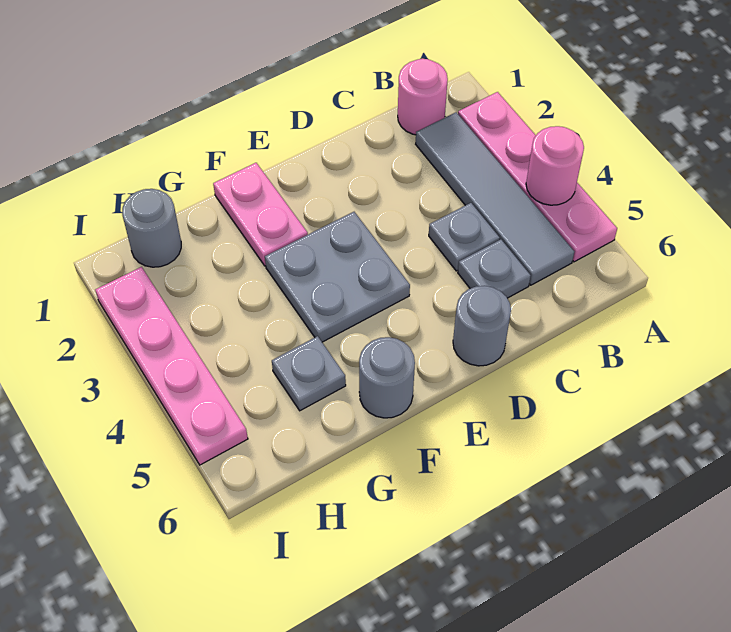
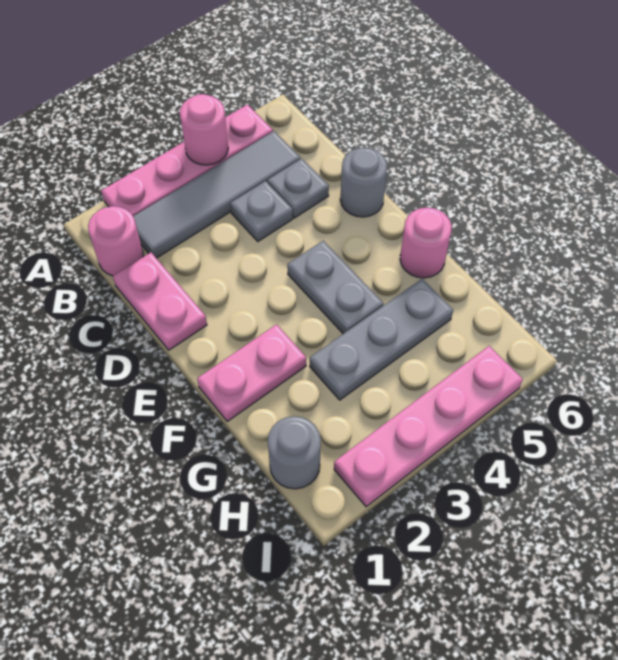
none -> pink plate C1:D1 level 1
grey plate E3:F4 level 1 -> grey plate E4:F4 level 1
grey round brick F6 level 1 -> pink round brick F6 level 1
grey plate G5 level 1 -> grey plate G3:G5 level 1

